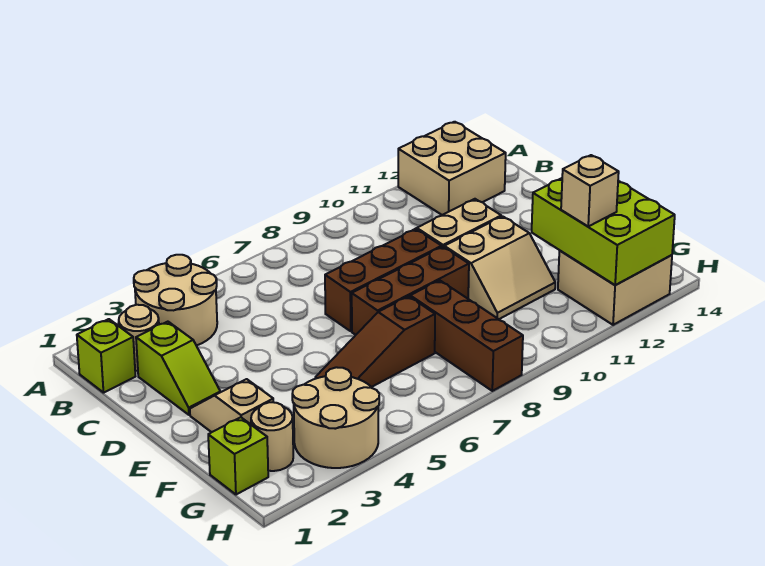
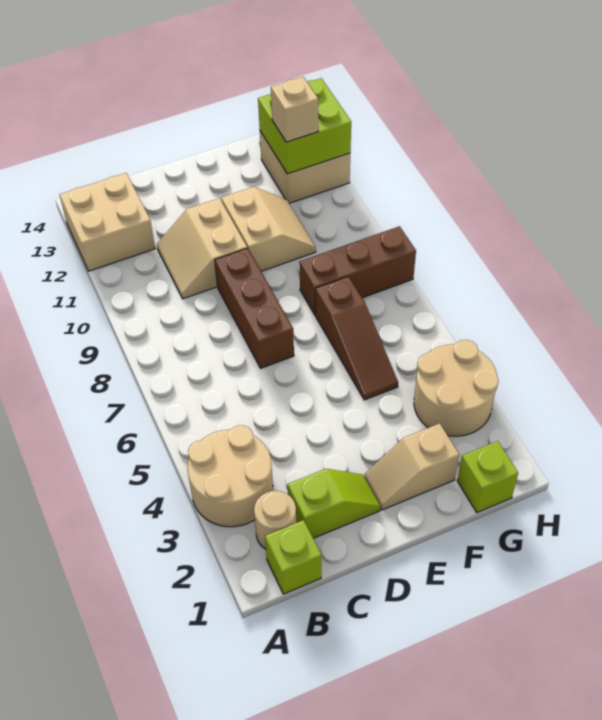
brown brick E7:E9 level 1 -> none
lime brick F12:H13 level 2 -> lime brick G12:H13 level 2
tan round brick G2 level 1 -> none

